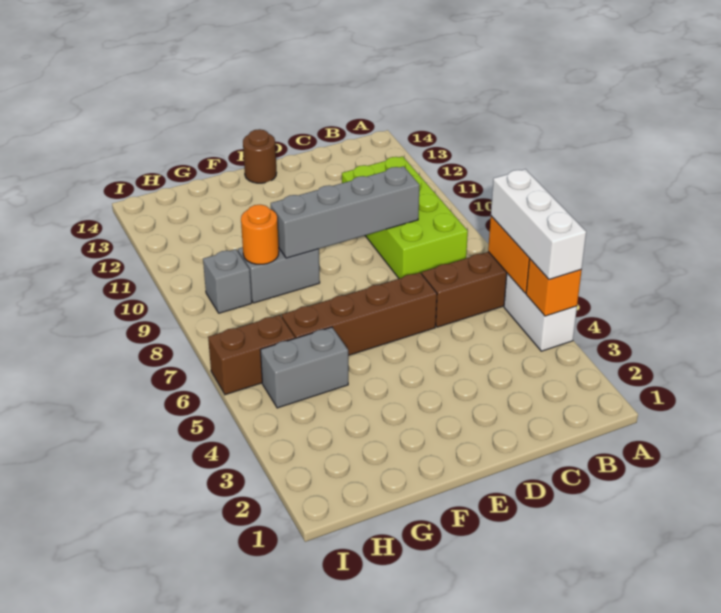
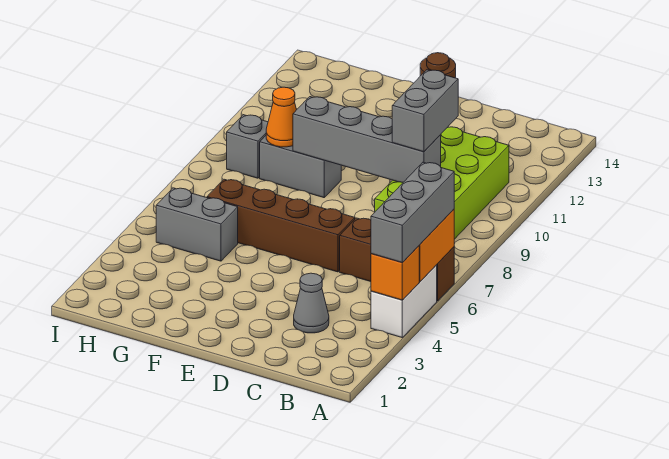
white brick A4:A6 level 3 -> grey brick A4:A6 level 3
none -> grey cone C3 level 1
none -> grey brick C9:C10 level 3
orange round brick G9 level 2 -> orange cone G9 level 2
brown brick H6:I6 level 1 -> none

